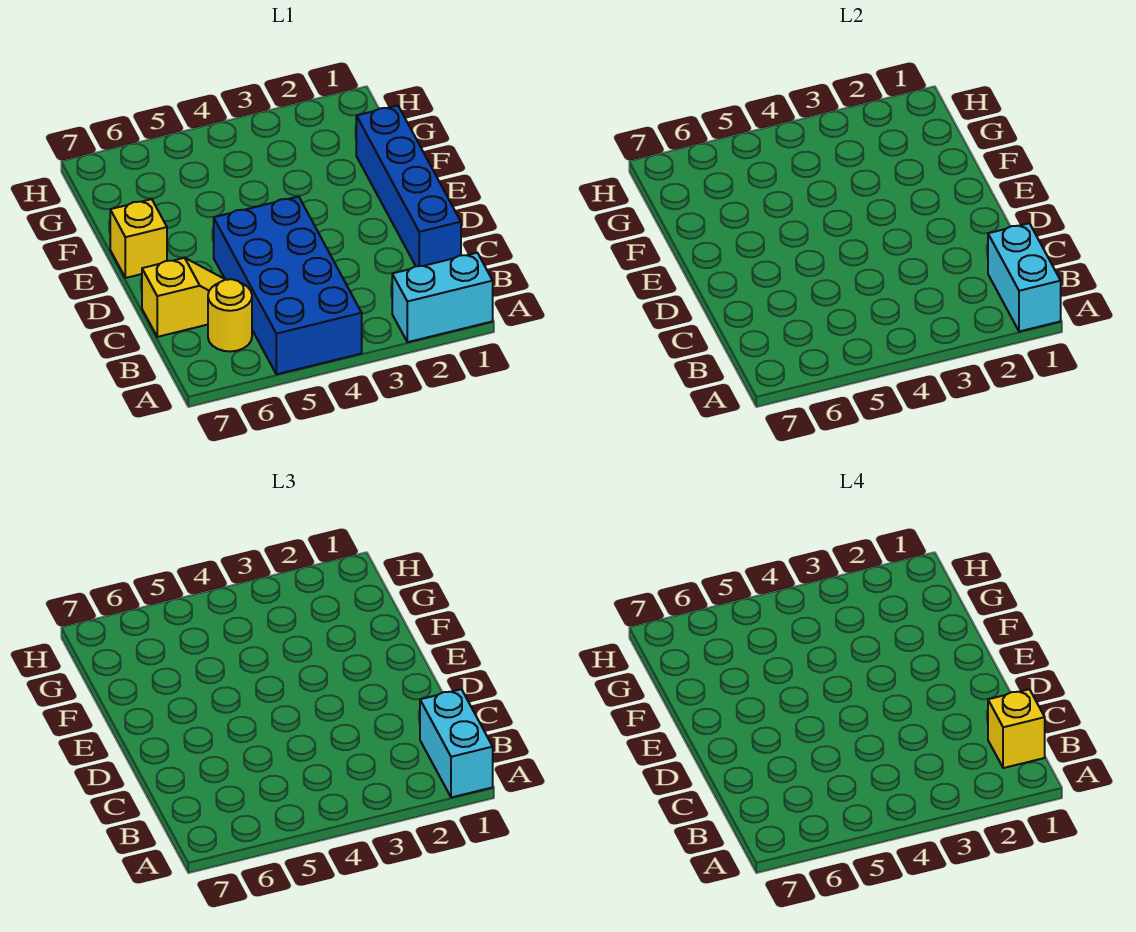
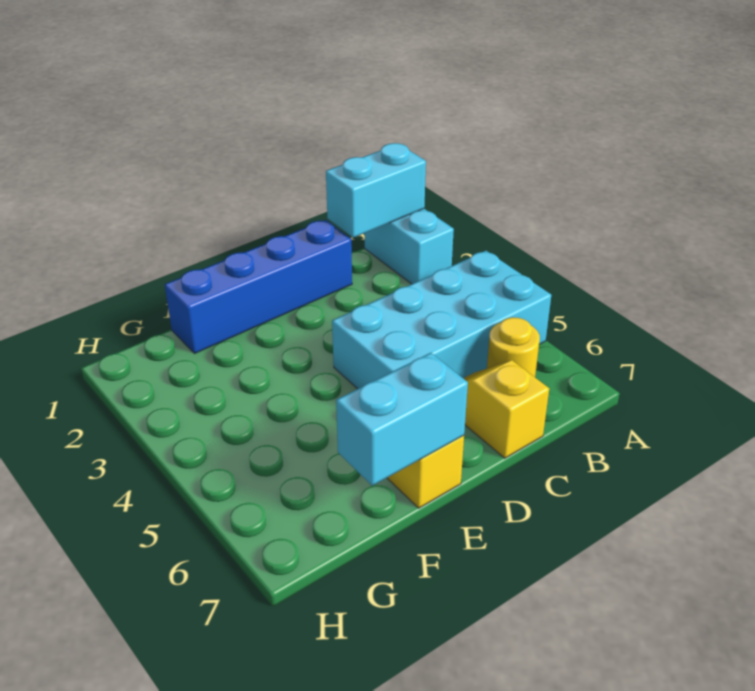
cyan brick A1:B1 level 3 -> cyan brick E7:F7 level 2
blue brick A4:D5 level 1 -> cyan brick A4:D5 level 1
yellow brick B1 level 4 -> none

